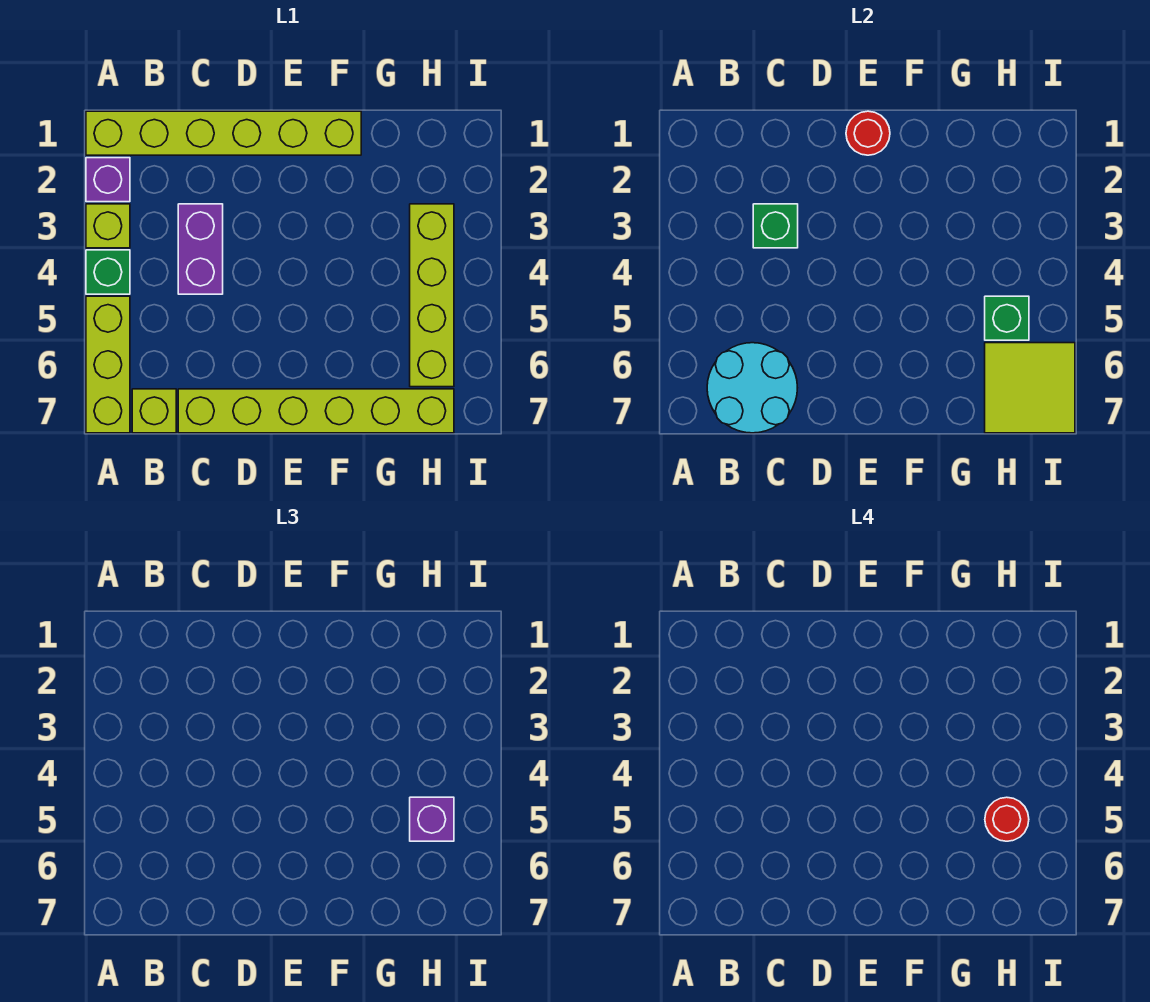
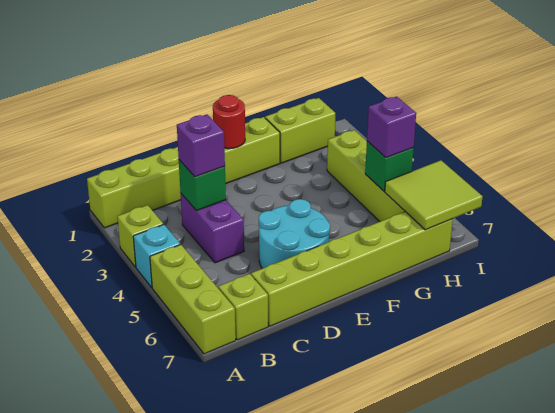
purple brick A2 level 1 -> purple brick C3 level 3
green brick A4 level 1 -> cyan brick A4 level 1
cyan round brick B6:C7 level 2 -> cyan round brick D5:E6 level 1
none -> lime brick G1:H1 level 1
red round brick H5 level 4 -> none

